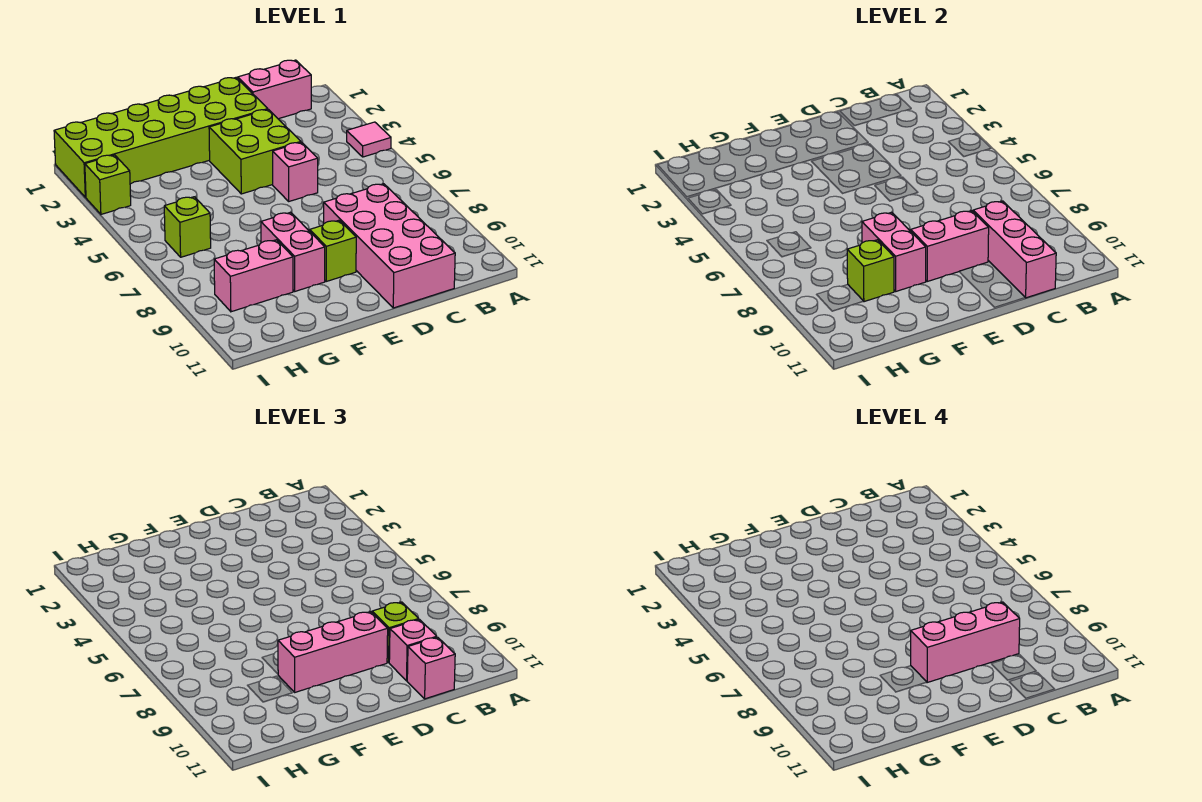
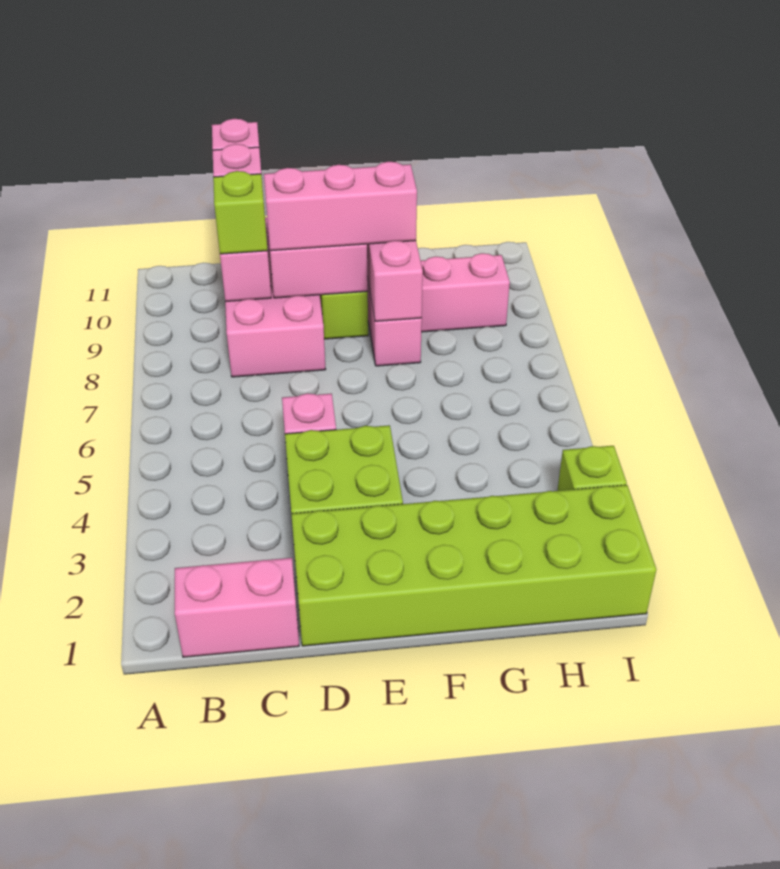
pink tile A4 level 1 -> none
pink brick C9:E9 level 4 -> none
lime brick G9 level 2 -> none
lime brick H6 level 1 -> none

